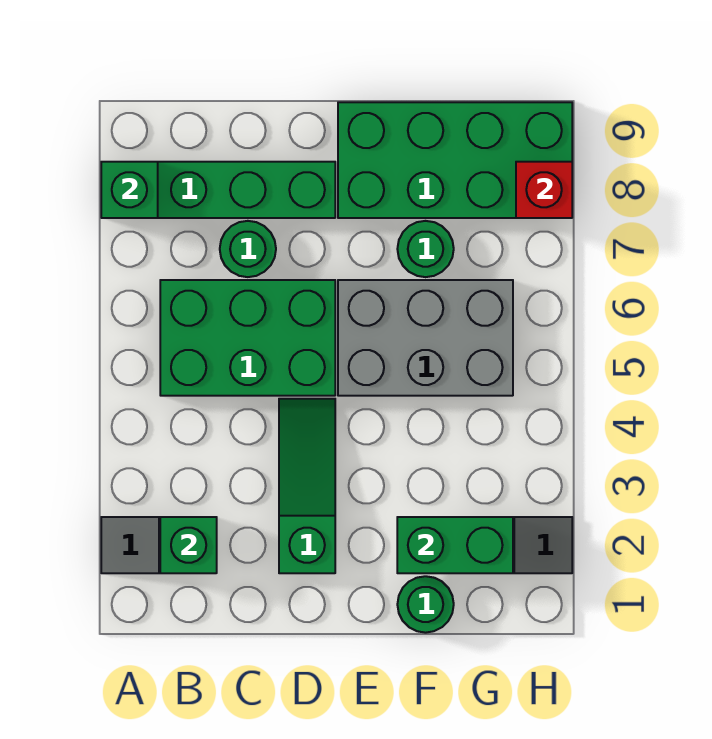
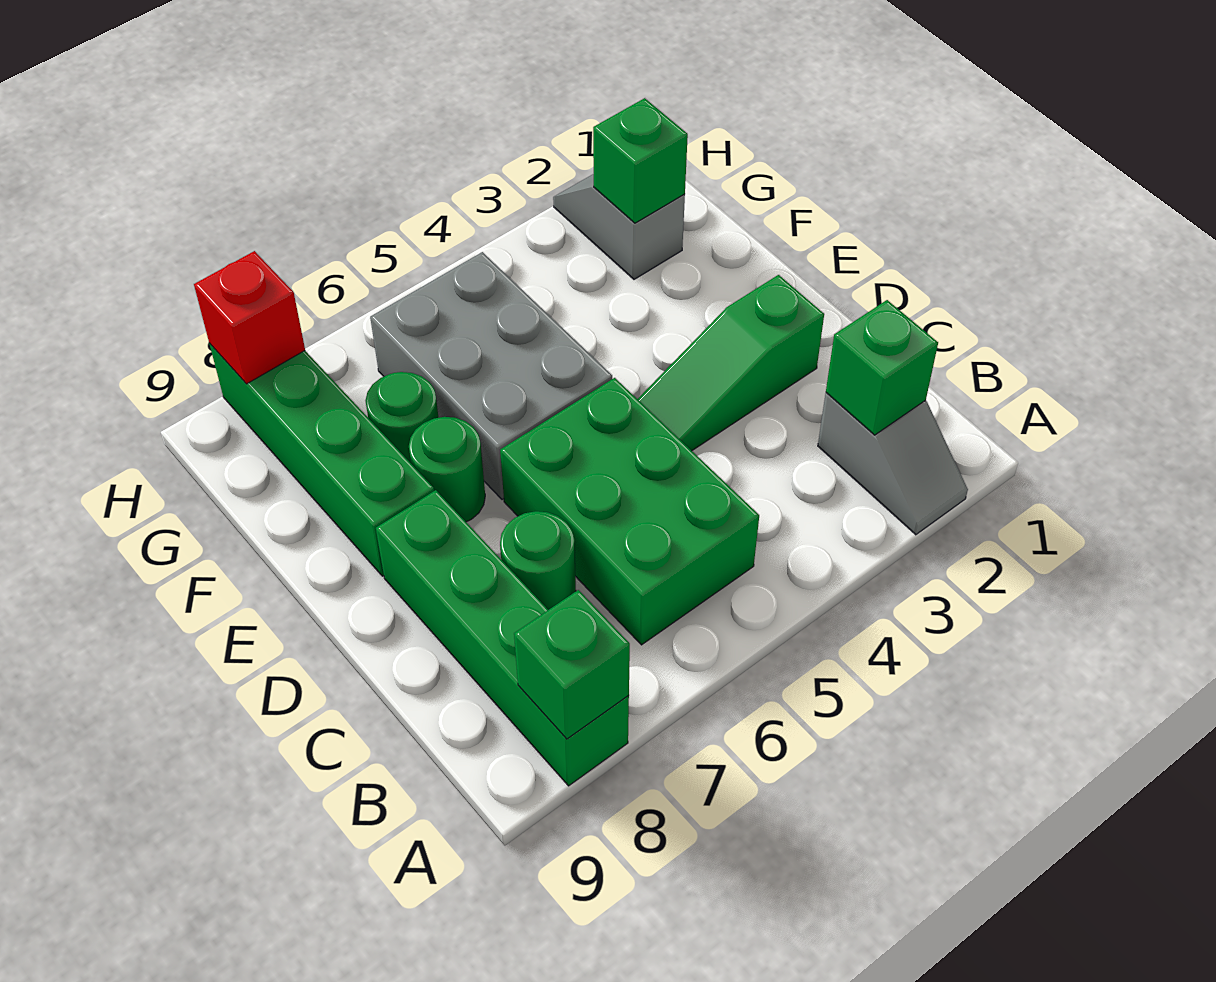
green brick E8:H9 level 1 -> green brick E8:H8 level 1
green round brick F1 level 1 -> green round brick E7 level 1
green brick F2:G2 level 2 -> green brick G2 level 2

